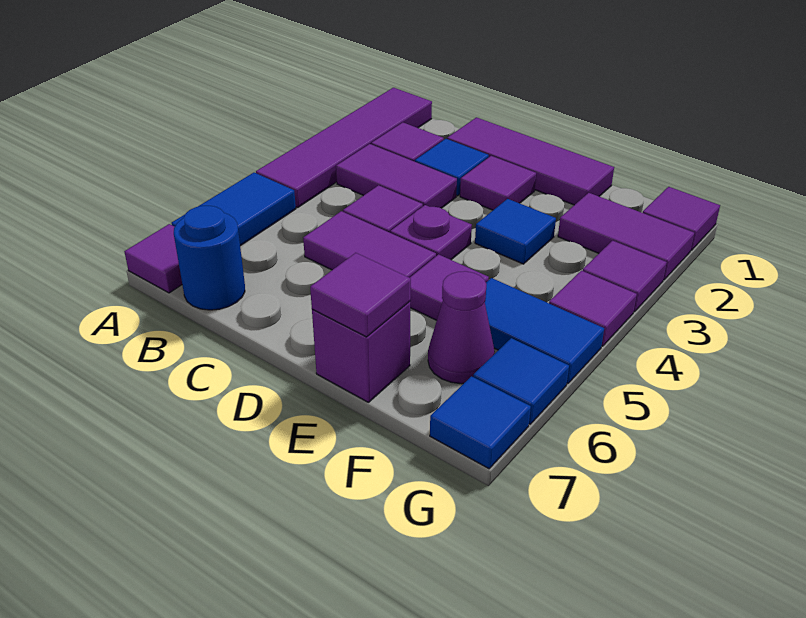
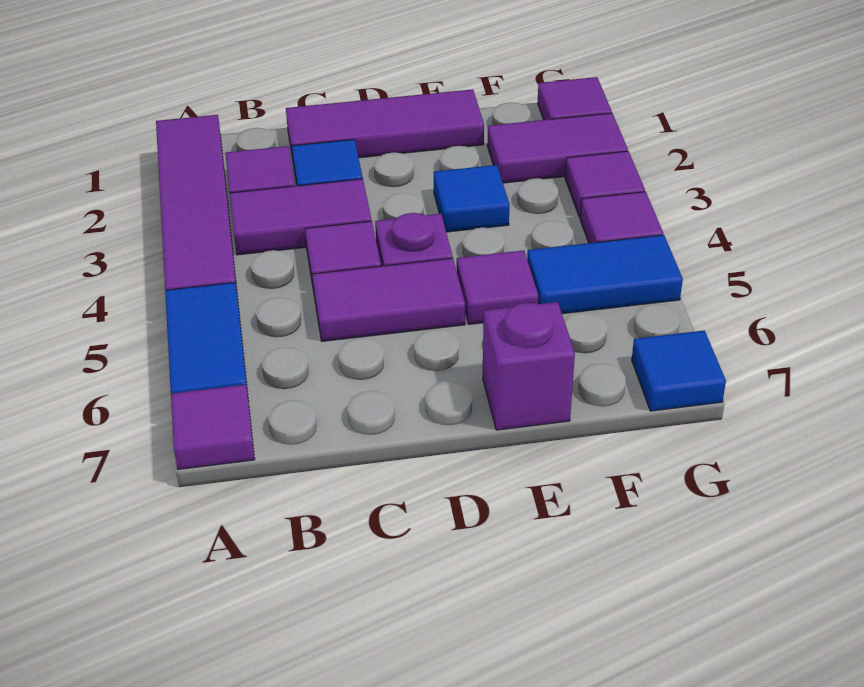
blue round brick B7 level 1 -> none
purple tile D2 level 1 -> none
purple tile E7 level 2 -> none
purple cone F6 level 1 -> none
blue tile G6 level 1 -> none

